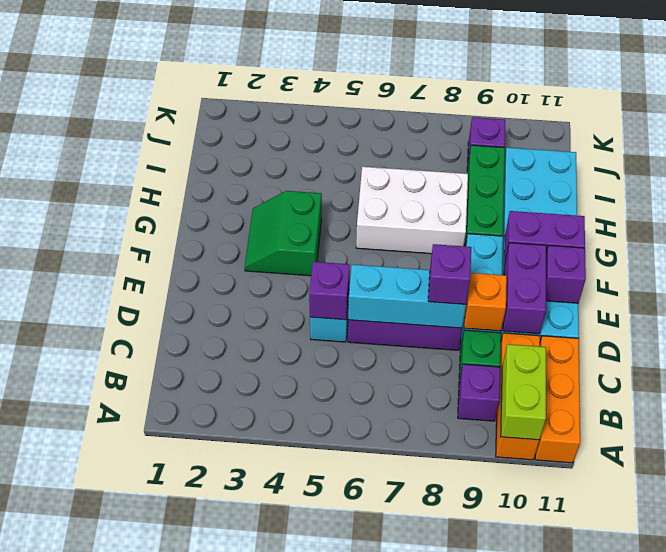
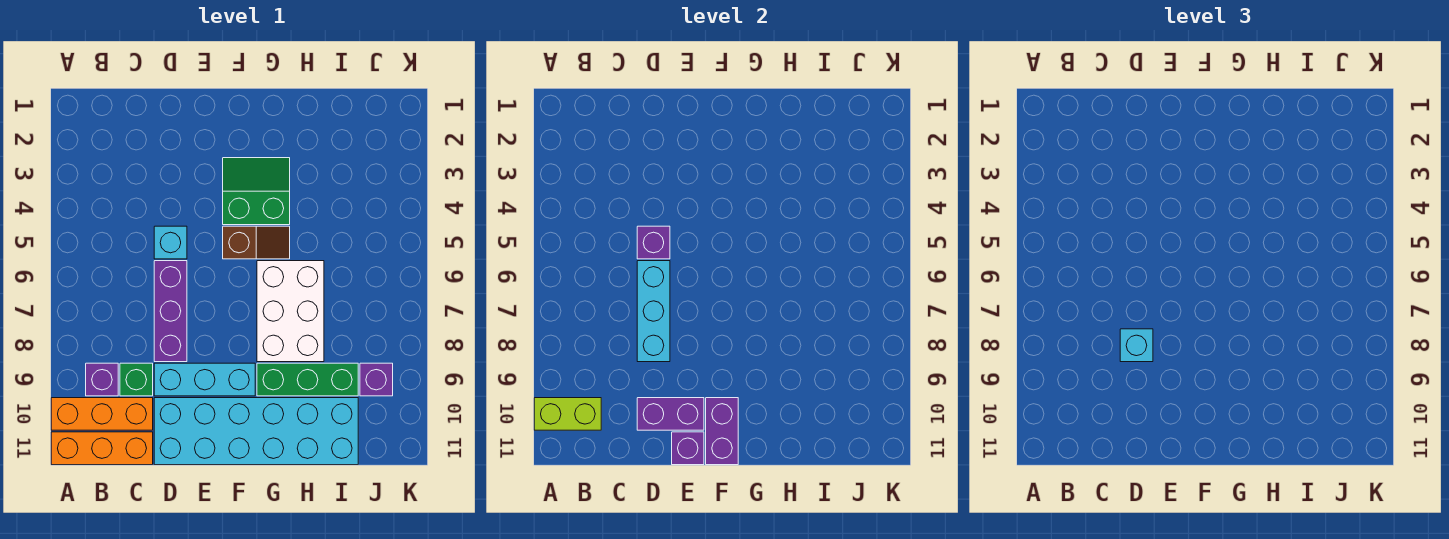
purple brick D8 level 3 -> cyan brick D8 level 3
orange brick D9 level 2 -> none
none -> brown slope F5:G5 level 1 top F

